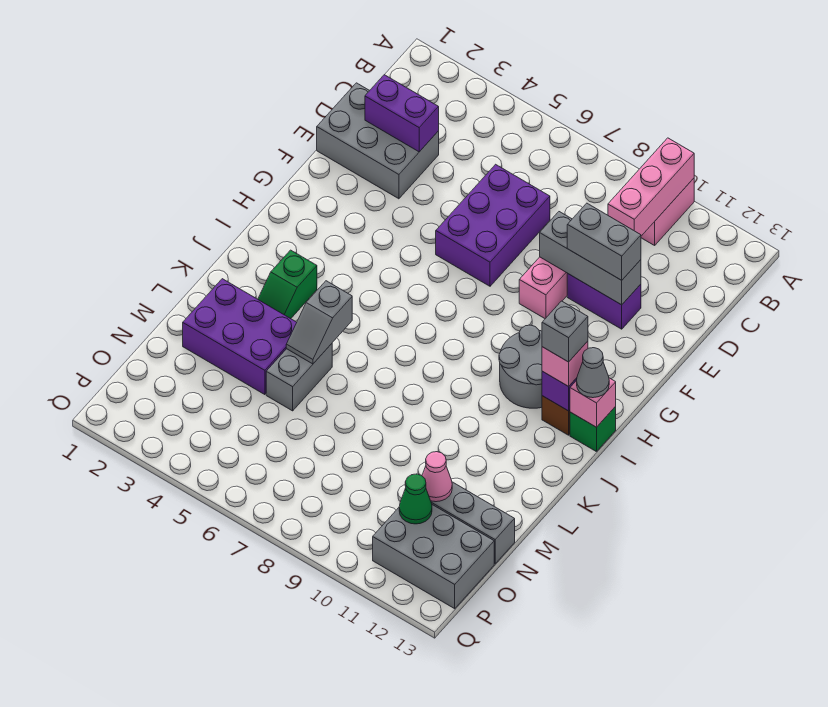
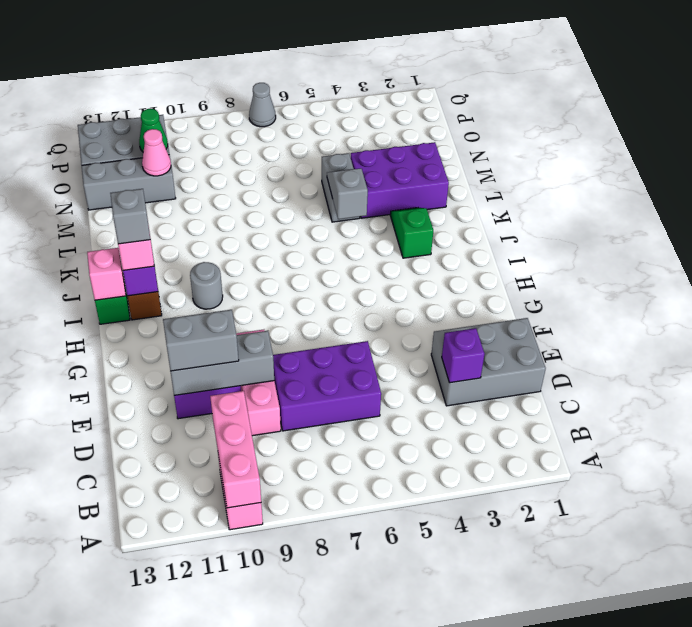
purple brick D2:D3 level 2 -> purple brick D3 level 2
purple brick D6:F7 level 1 -> purple brick D6:E8 level 1
grey round brick H10:I11 level 1 -> grey round brick I10 level 1
grey cone I13 level 3 -> grey cone Q7 level 1

